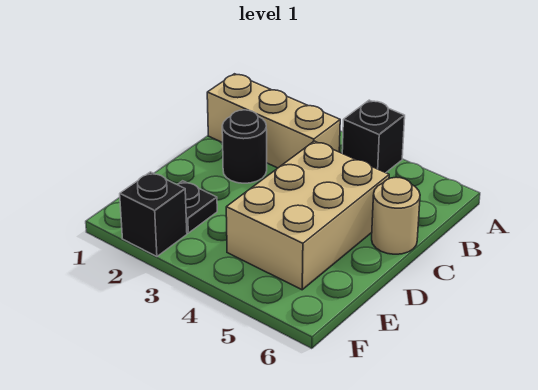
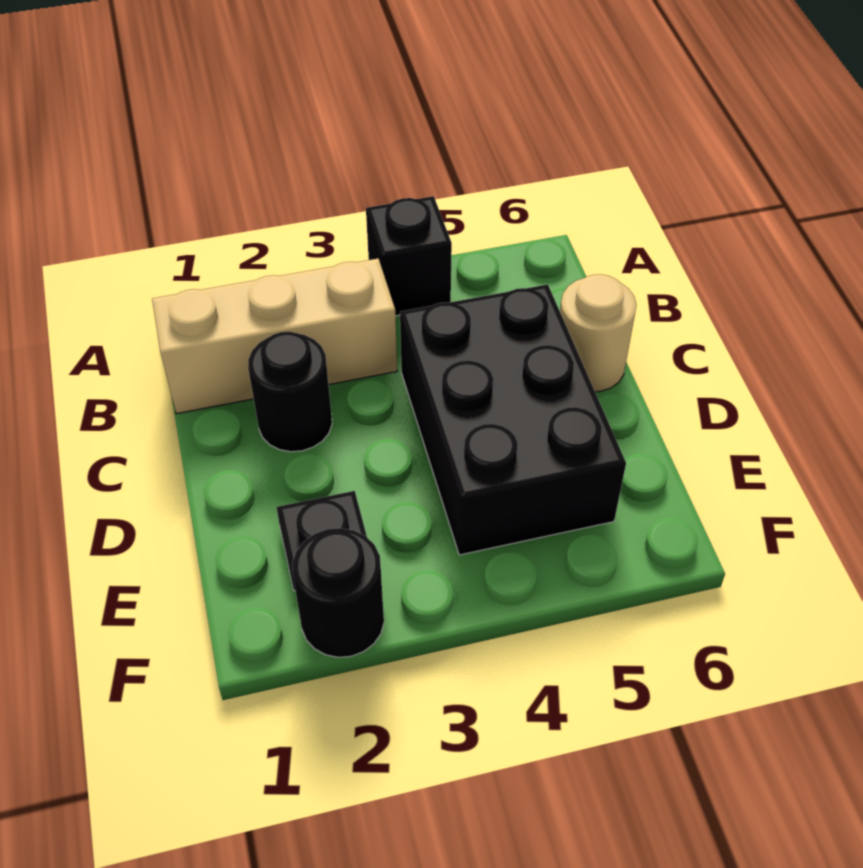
tan brick C4:E5 level 1 -> black brick C4:E5 level 1
black brick F2 level 1 -> black round brick F2 level 1

